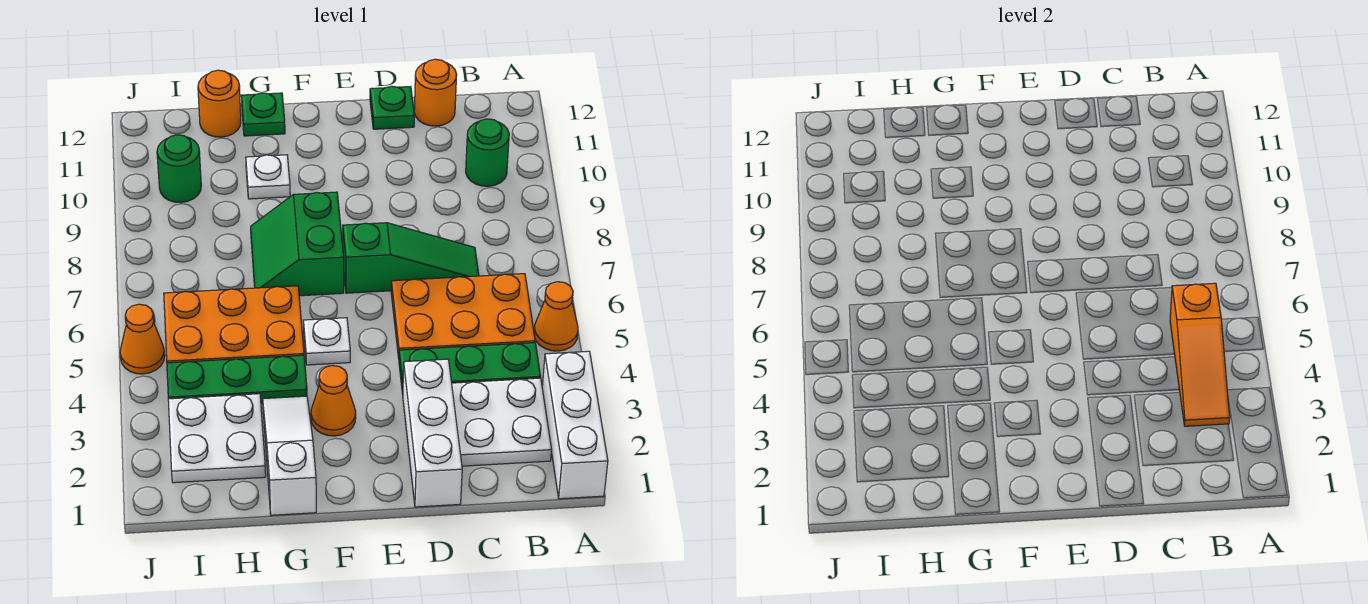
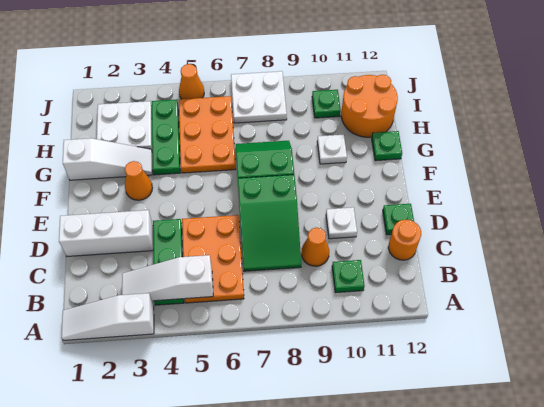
white brick A1:A3 level 1 -> white slope A1:A3 level 1 top 3
orange cone A5 level 1 -> orange cone C9 level 1
white plate B2:C3 level 1 -> white plate I7:J8 level 1
orange slope B3:B5 level 2 top 5 -> white slope B3:B5 level 2 top 5
green round brick B10 level 1 -> green plate B10 level 1
green slope C7:E7 level 1 top E -> green slope C7:E8 level 1 top E
white plate F5 level 1 -> white plate D10 level 1
orange round brick H12 level 1 -> orange round brick H11:I12 level 1
green round brick I10 level 1 -> green plate I10 level 1

